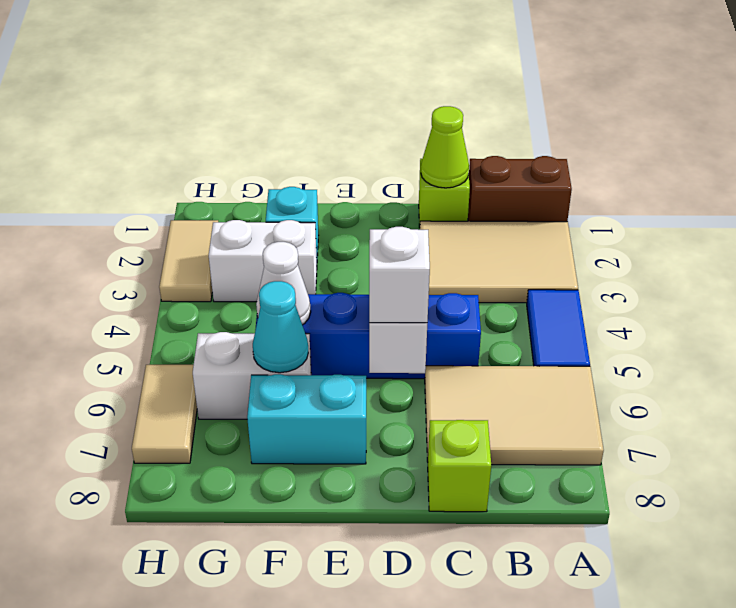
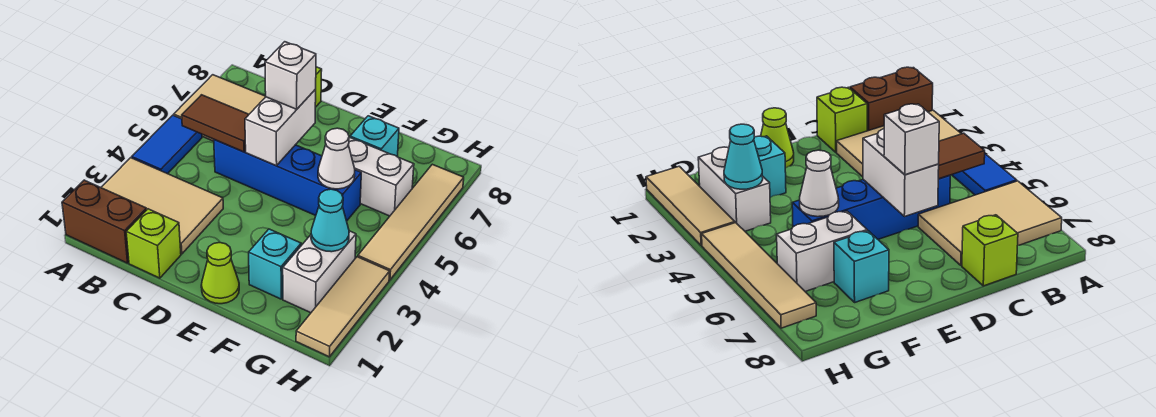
none -> brown tile B5:C5 level 2
lime cone C1 level 2 -> lime cone E1 level 1
cyan brick E7:F7 level 1 -> cyan brick F7 level 1
white brick F3:G3 level 1 -> white brick G2:G3 level 1
cyan cone F6 level 2 -> cyan cone G3 level 2
tan tile H2:H3 level 1 -> tan tile H1:H3 level 1
tan tile H6:H7 level 1 -> tan tile H4:H7 level 1

